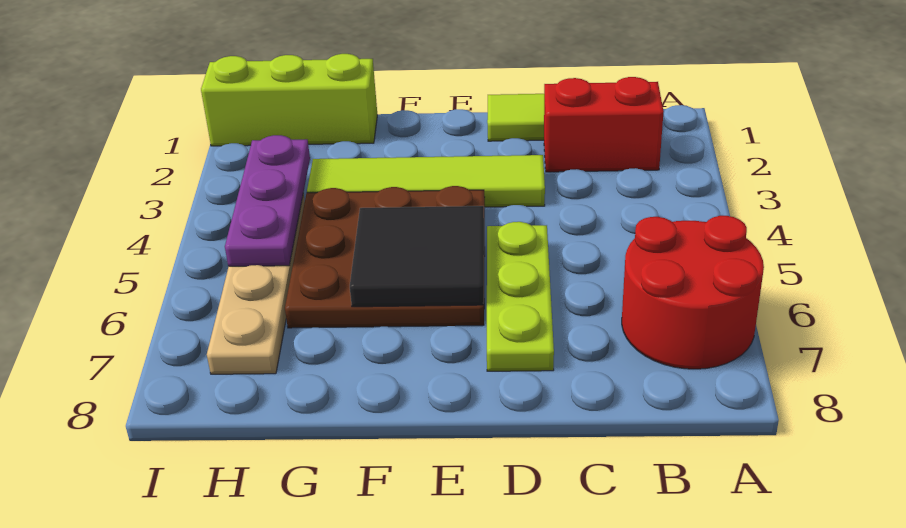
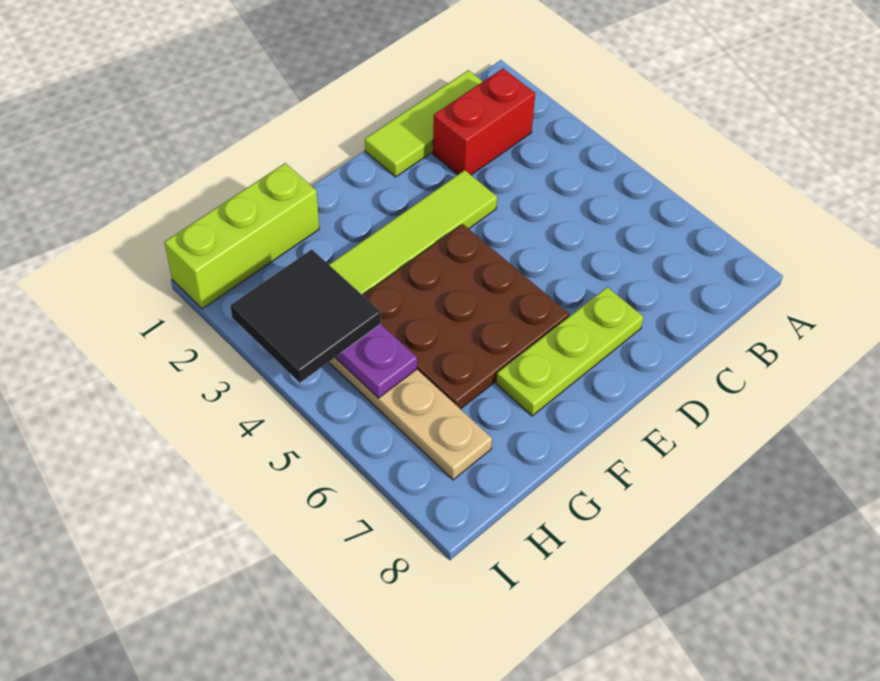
red round brick A6:B7 level 1 -> none
lime plate D5:D7 level 1 -> lime plate D7:F7 level 1
black tile E5:F6 level 2 -> black tile H3:I4 level 3

